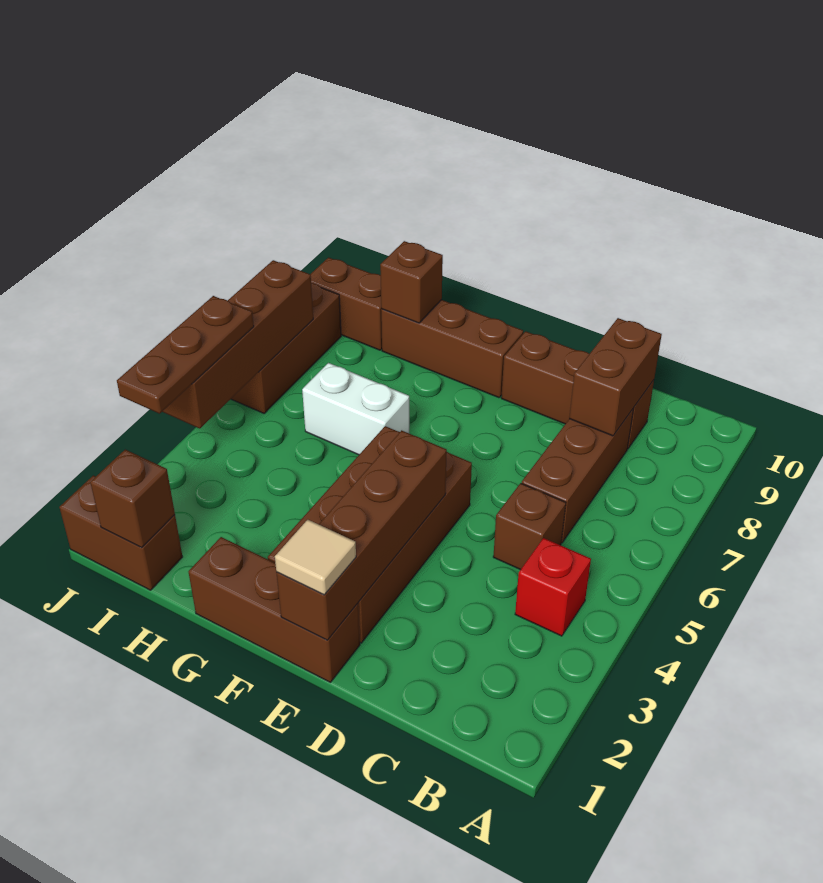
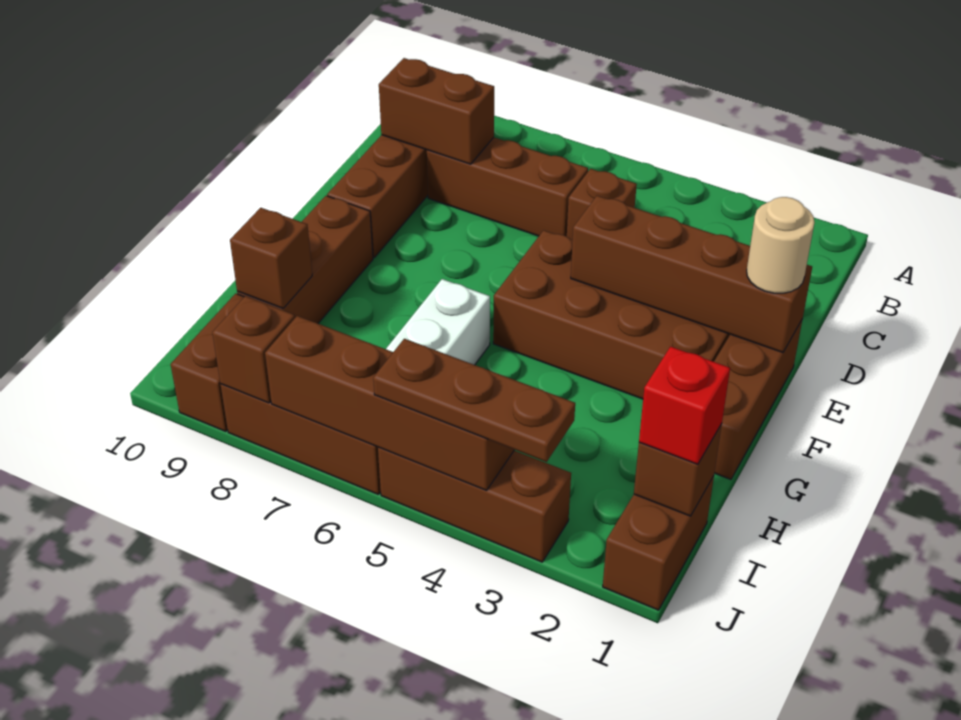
red brick B4 level 1 -> red brick I1 level 3
tan tile E1 level 3 -> tan round brick E1 level 3
none -> brown brick J3:J5 level 1
none -> brown brick J8 level 2

